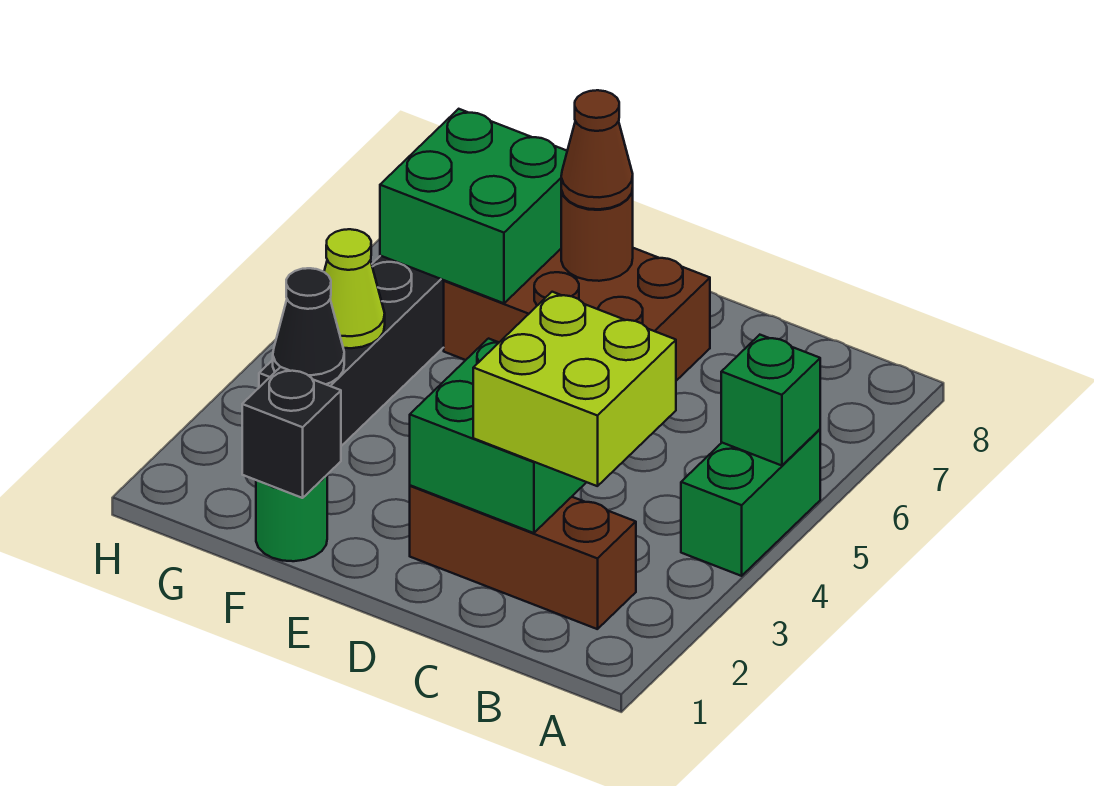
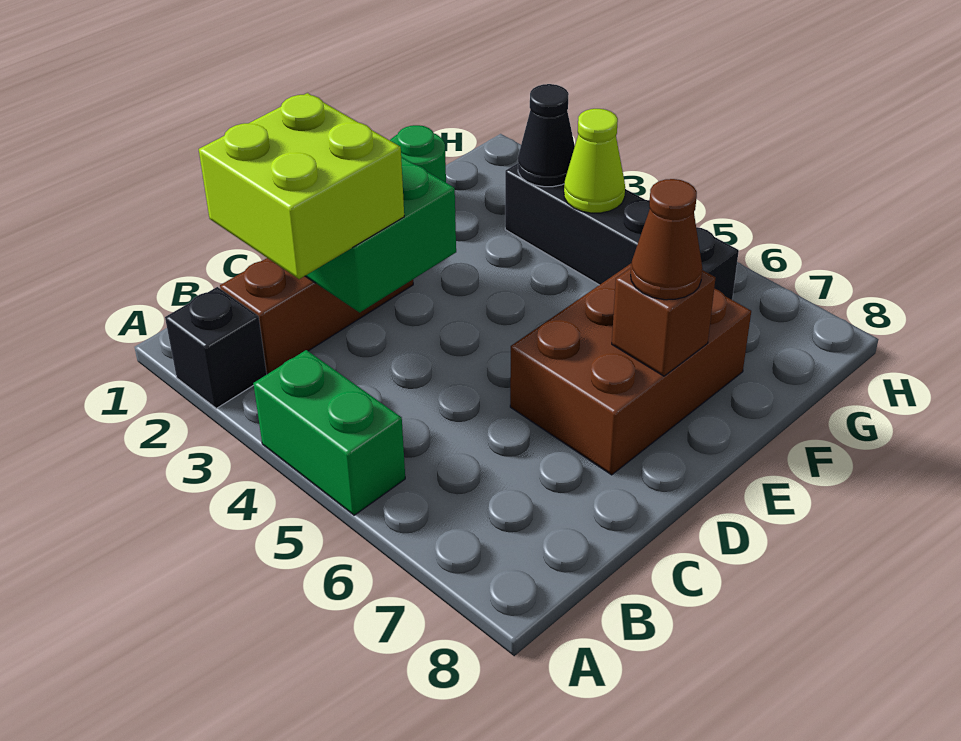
green brick A5 level 2 -> none
brown round brick E7 level 2 -> brown brick E7 level 2
black brick F1 level 2 -> black brick A2 level 1
green brick F6:G7 level 2 -> none

